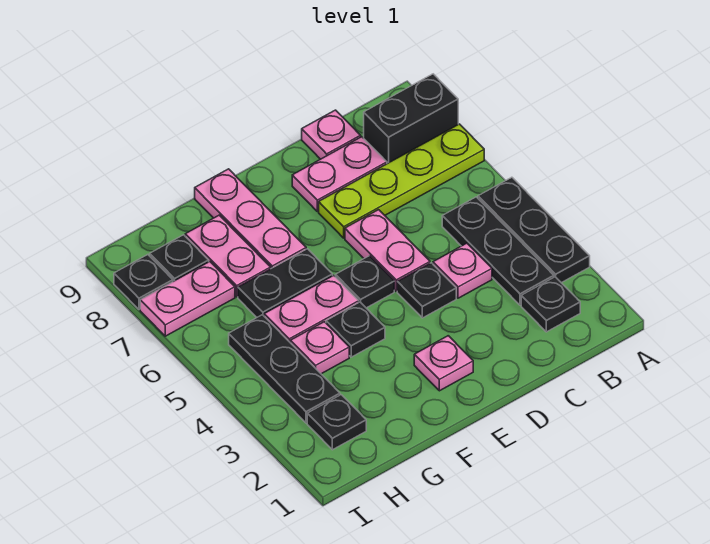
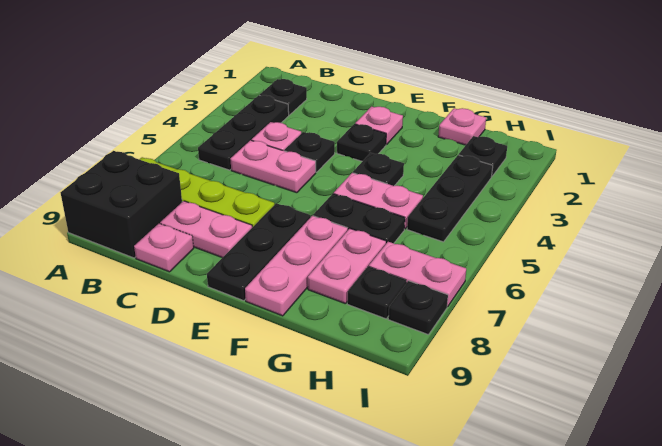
black plate A3:A5 level 1 -> black plate E7:E9 level 1
black brick A8:B8 level 1 -> black brick A8:B9 level 1
pink plate D5:D6 level 1 -> pink plate C5:D5 level 1
black plate E5 level 1 -> black plate E3 level 1
pink plate G4 level 1 -> pink plate G1 level 1

